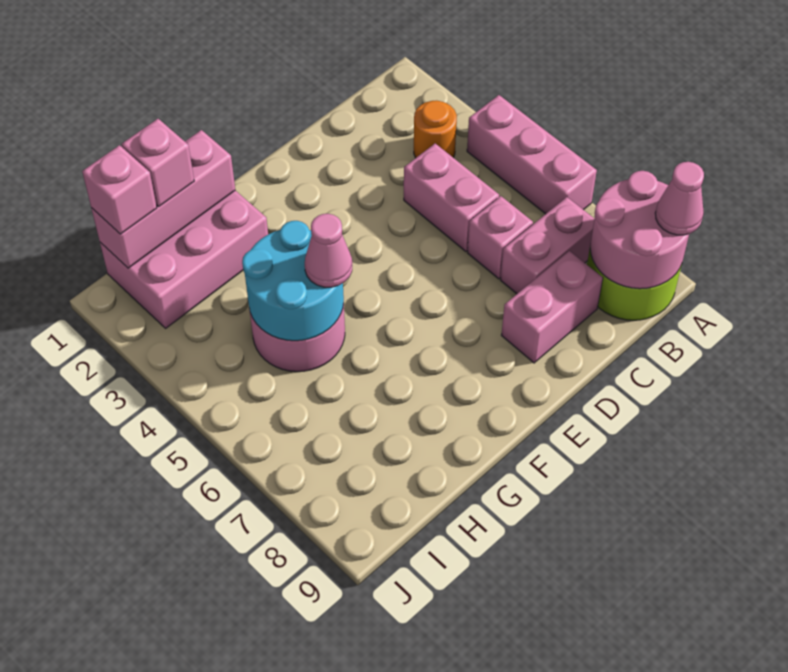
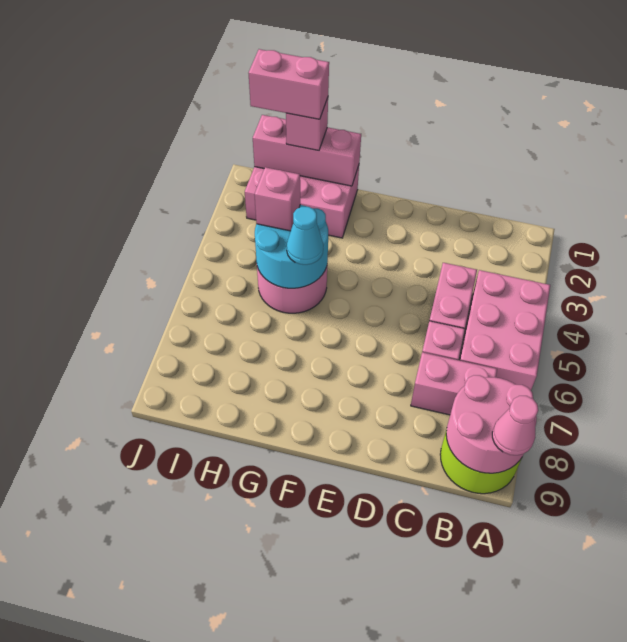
pink brick A4:A6 level 1 -> pink brick A4:B6 level 1
orange round brick B3 level 1 -> none
pink brick C8:D8 level 1 -> pink brick H1:I1 level 4
pink cone G5 level 3 -> cyan cone G5 level 3
pink brick I1 level 3 -> pink brick H4 level 3

